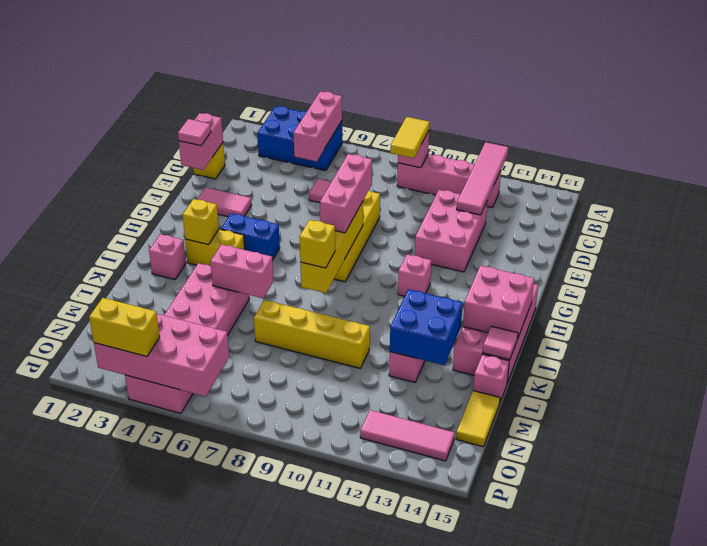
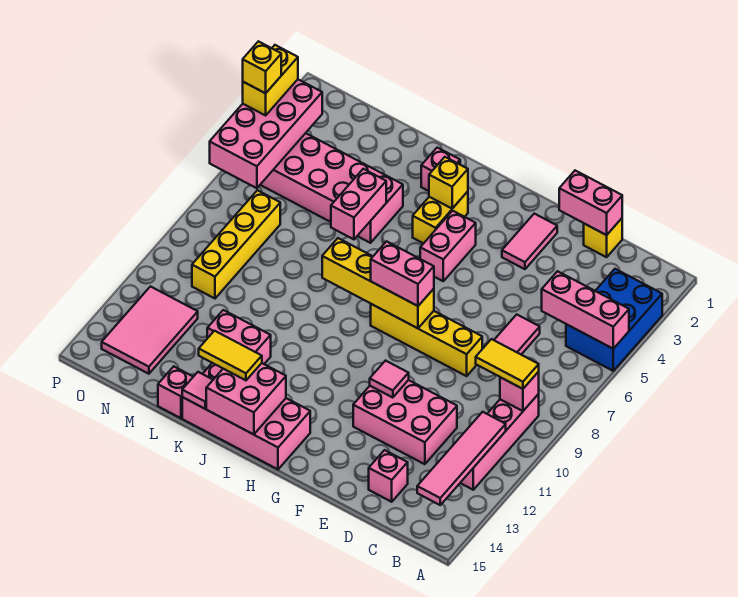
pink tile A12:D12 level 2 -> pink tile B11:B14 level 2
pink tile E1 level 3 -> pink tile F11 level 2
pink brick F8:H8 level 3 -> pink brick G8:H8 level 3
blue brick H4:H5 level 1 -> pink brick H4:H5 level 1
pink brick H11 level 1 -> pink brick D14 level 1
yellow brick J8 level 3 -> yellow brick P4 level 4
blue brick K12:L13 level 2 -> none
yellow brick L7:L10 level 1 -> yellow brick N7:N10 level 1
yellow tile M15:N15 level 1 -> yellow tile J14:K14 level 3
pink tile O12:O14 level 1 -> pink tile N12:O14 level 1

